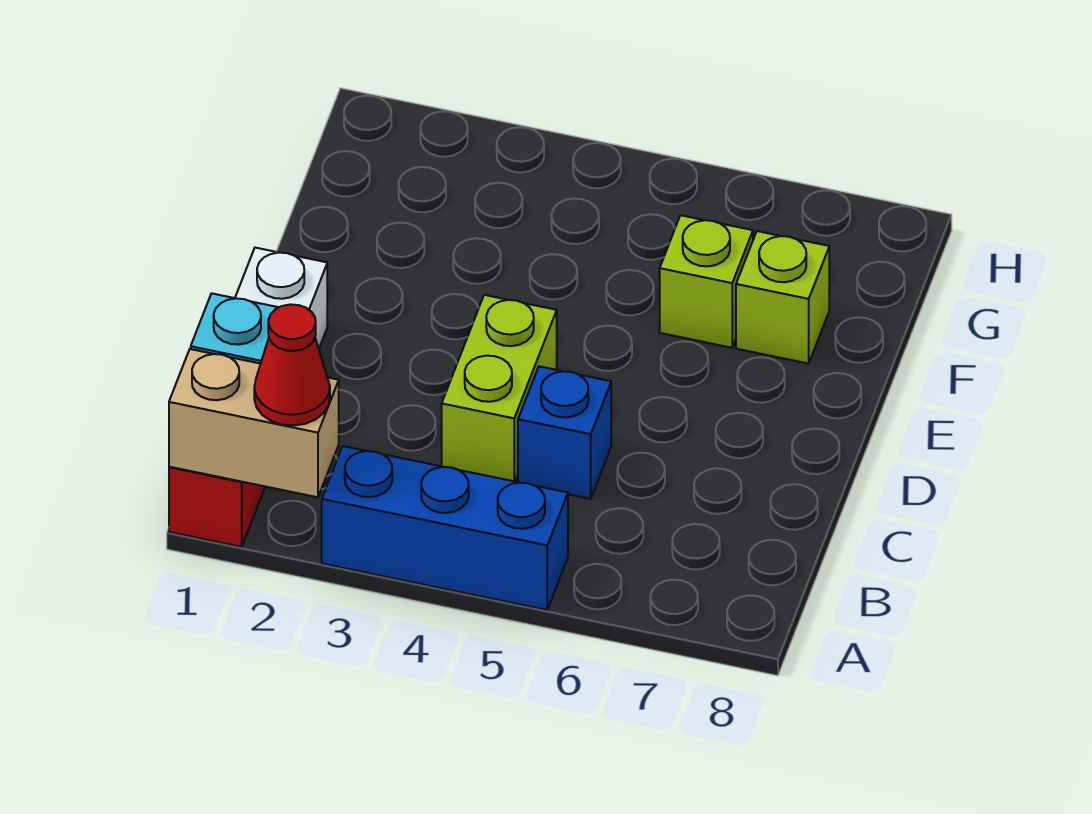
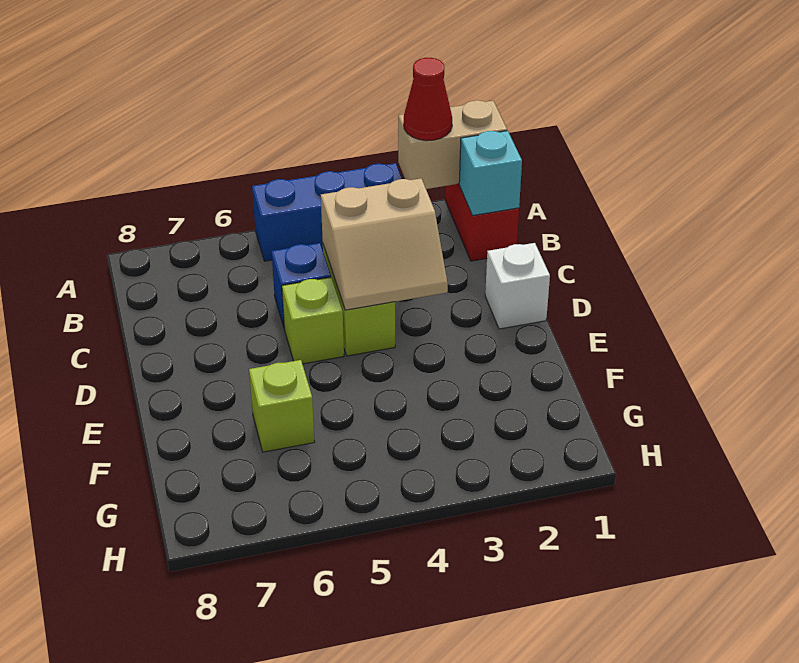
none -> tan slope C3:D4 level 2 top C
lime brick F7 level 1 -> lime brick D5 level 1

